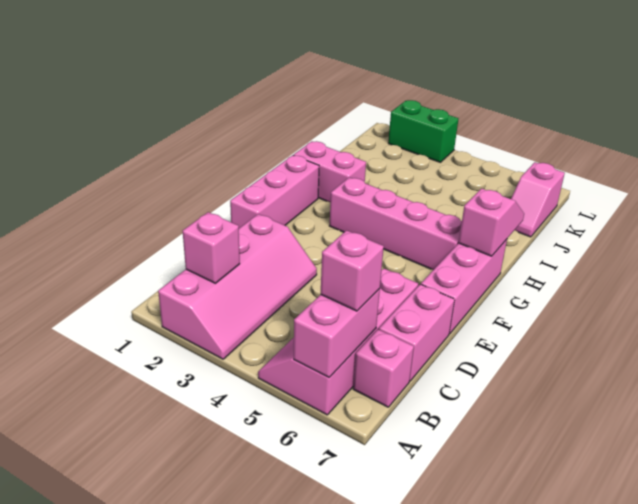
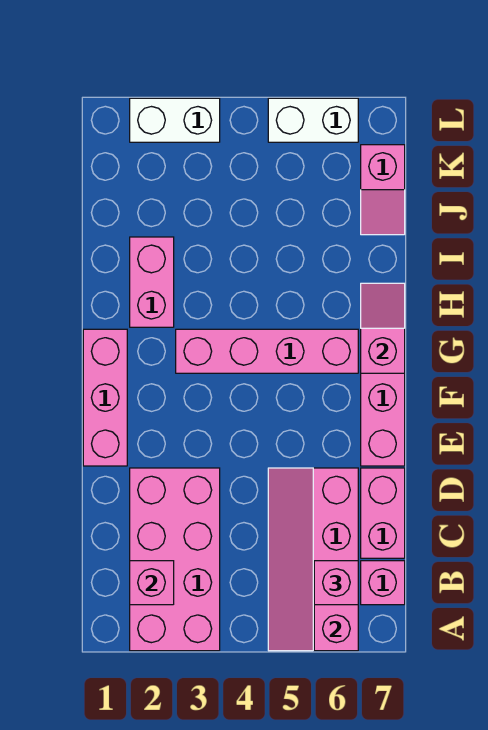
pink slope A2:D3 level 1 top 2 -> pink brick A2:D3 level 1
pink brick H1:H2 level 1 -> pink brick H2:I2 level 1
green brick L2:L3 level 1 -> white brick L2:L3 level 1
none -> white brick L5:L6 level 1

